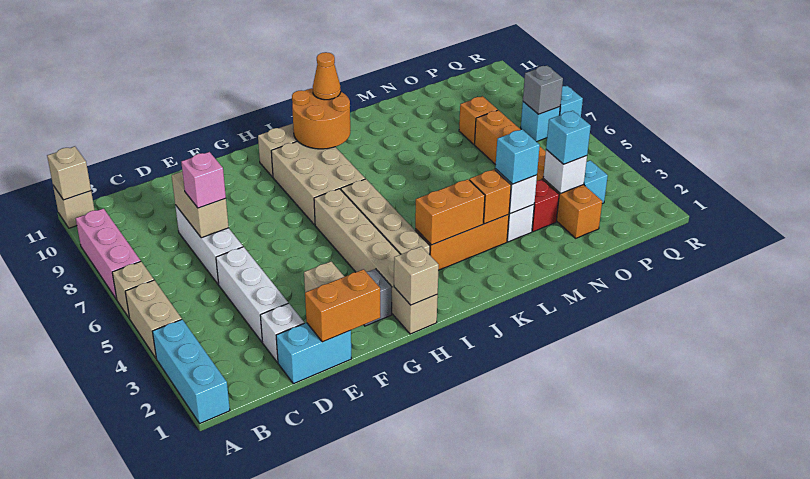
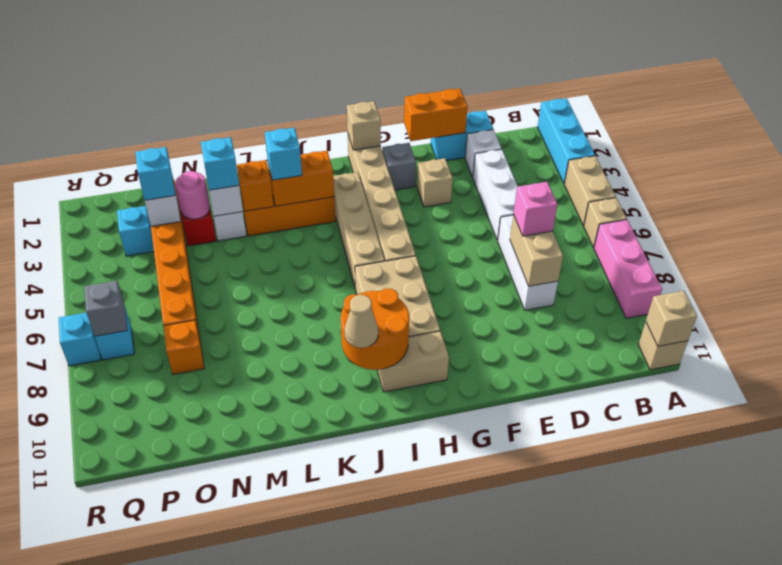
orange cone J10 level 3 -> tan cone J10 level 3
none -> cyan brick K3 level 3
none -> pink round brick N3 level 2

